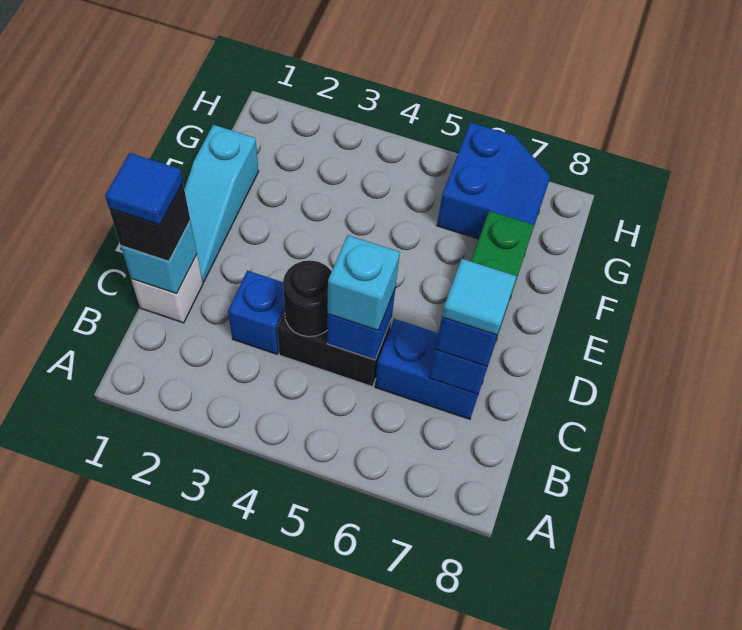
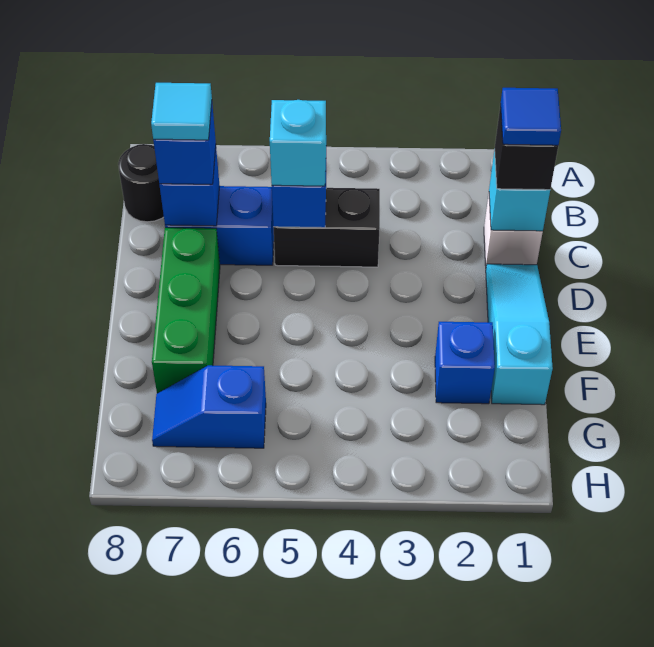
blue brick C3 level 1 -> blue brick F2 level 1
black round brick C4 level 2 -> black round brick B8 level 1
blue slope G6:H7 level 1 top 6 -> blue slope G6:G7 level 1 top 6

